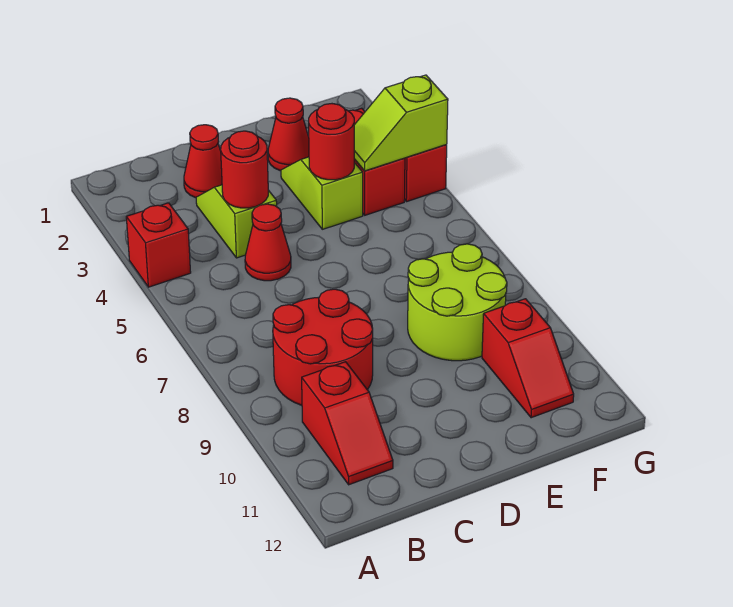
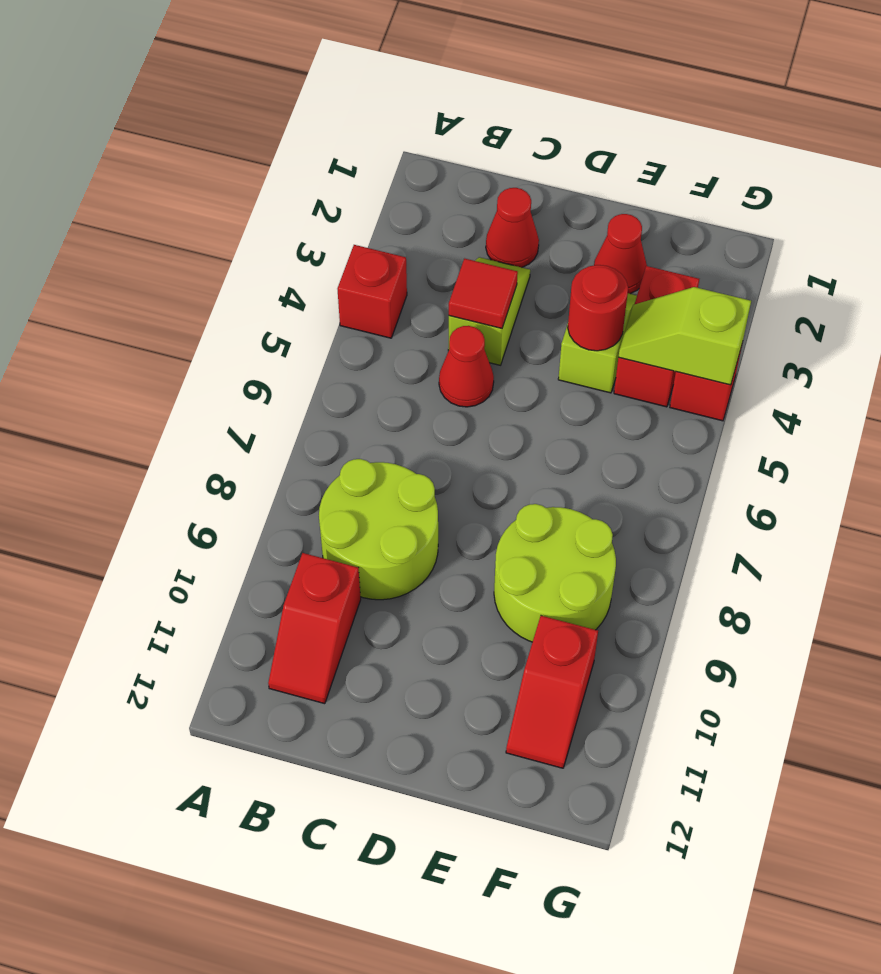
red round brick B8:C9 level 1 -> lime round brick B8:C9 level 1
red round brick C4 level 2 -> red tile C4 level 2

